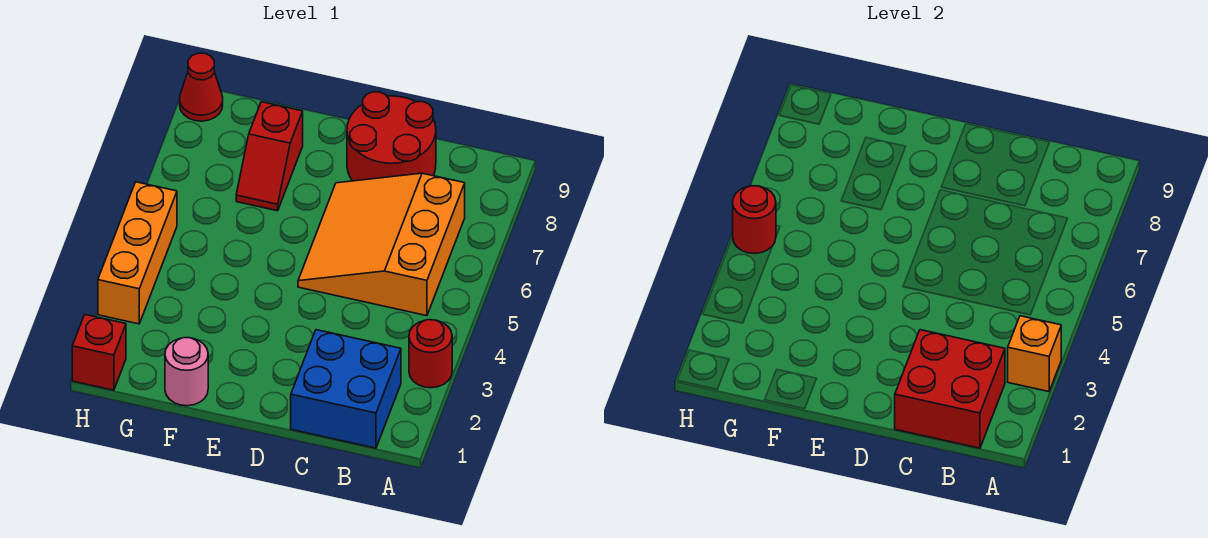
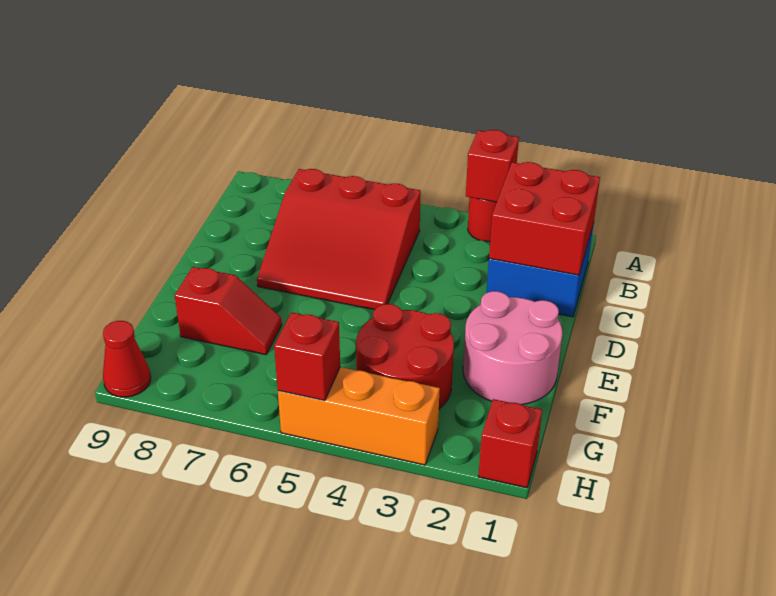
orange brick A3 level 2 -> red brick A3 level 2
orange slope B5:D7 level 1 top B -> red slope B5:D7 level 1 top B
red round brick C8:D9 level 1 -> red round brick F3:G4 level 1
pink round brick F1 level 1 -> pink round brick E1:F2 level 1
red round brick H5 level 2 -> red brick H5 level 2

